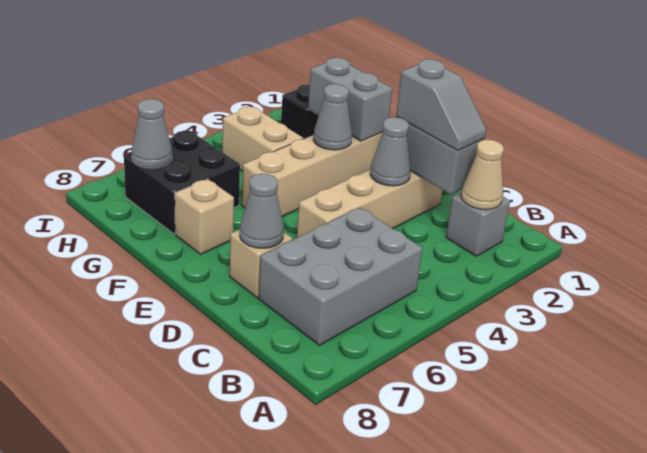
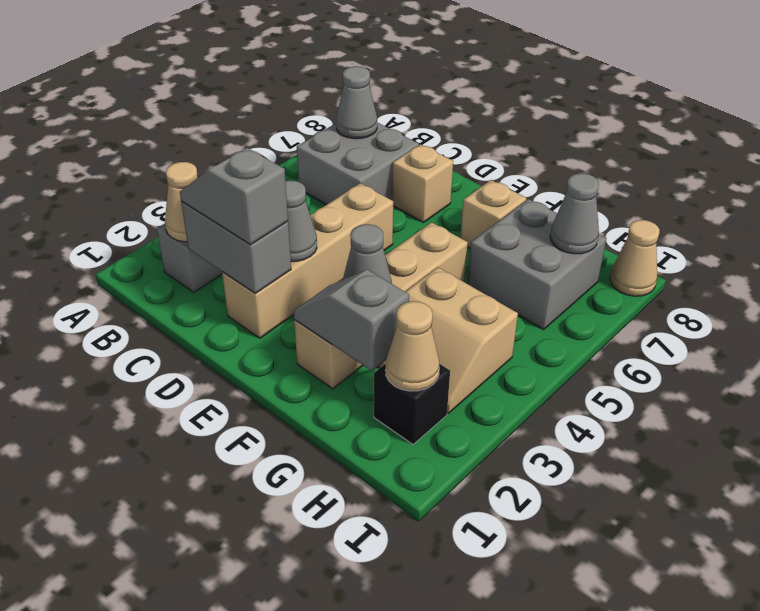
grey brick B5:C7 level 1 -> grey brick B6:C7 level 1
grey cone D7 level 2 -> grey cone B7 level 2
grey brick F2:G2 level 2 -> grey slope F2:G2 level 2 top G
black brick G6:H7 level 1 -> grey brick G6:H7 level 1
none -> tan cone H2 level 2
none -> tan cone I8 level 1

